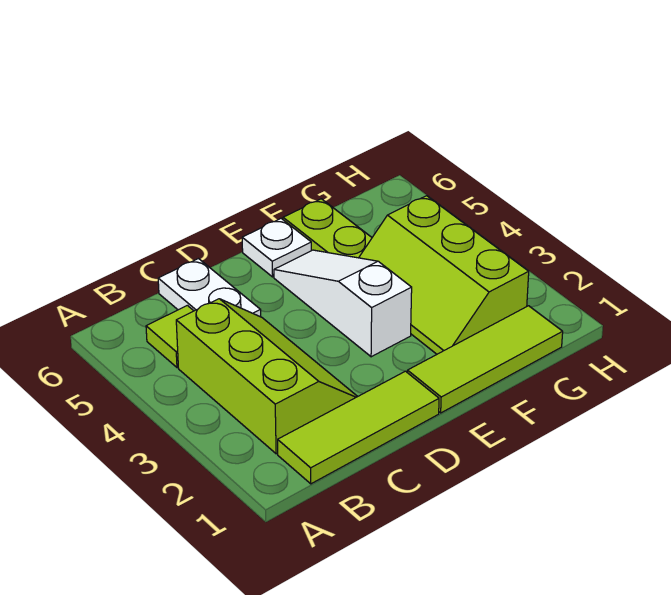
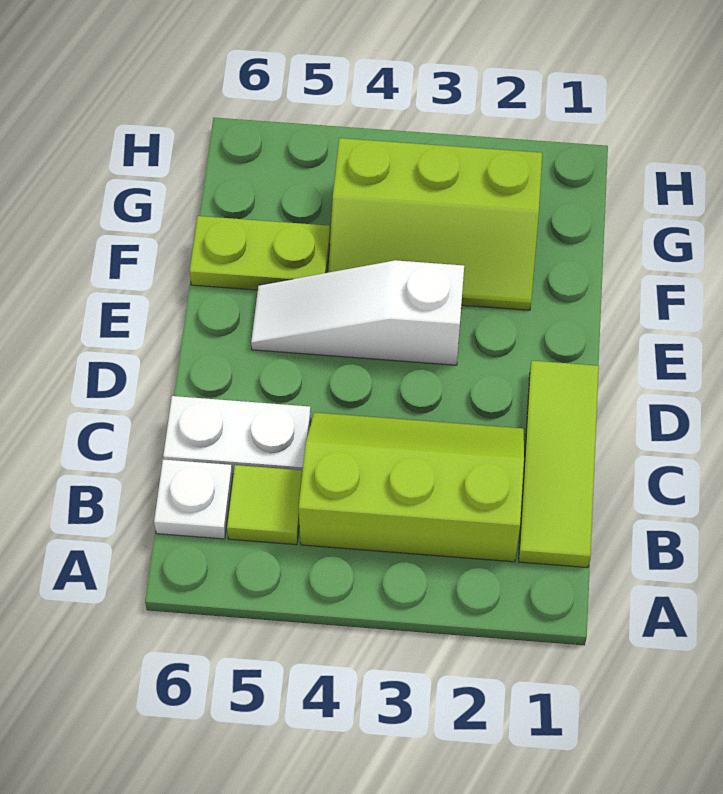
lime tile E1:G1 level 1 -> none
white plate E6 level 1 -> white plate B6 level 1

